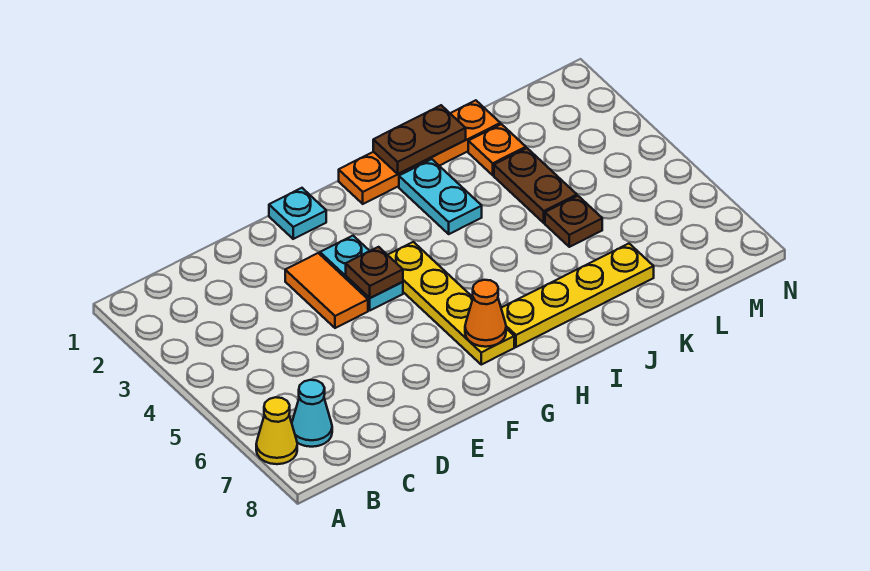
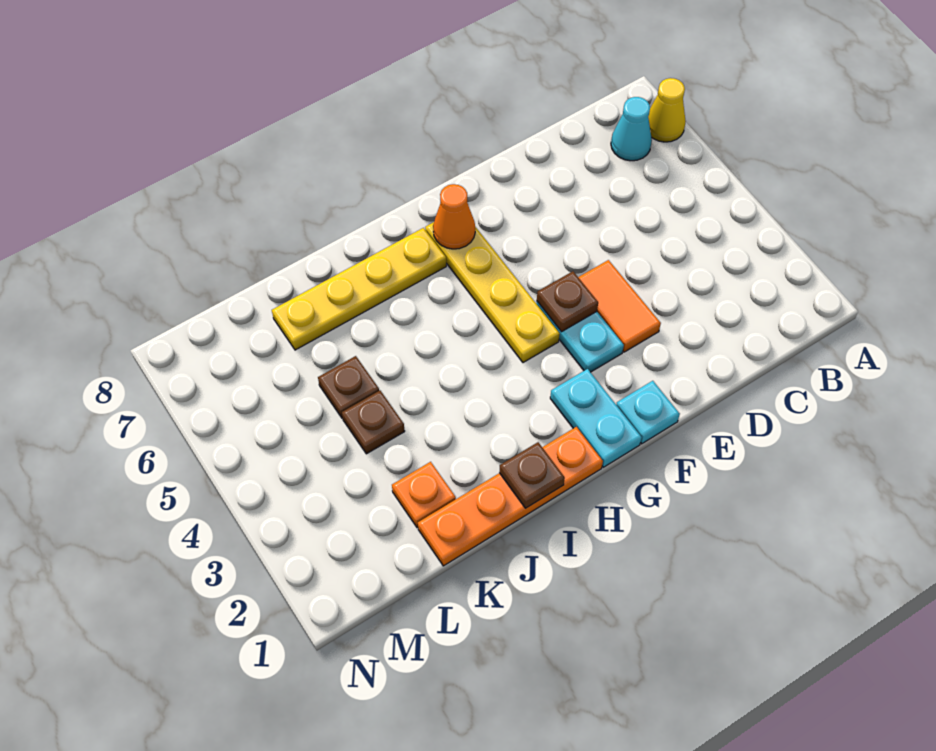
brown plate I1:J1 level 2 -> brown plate I1 level 2
cyan plate I2:I3 level 1 -> cyan plate G1:G2 level 1
brown plate K3:K4 level 1 -> brown plate K4 level 1

